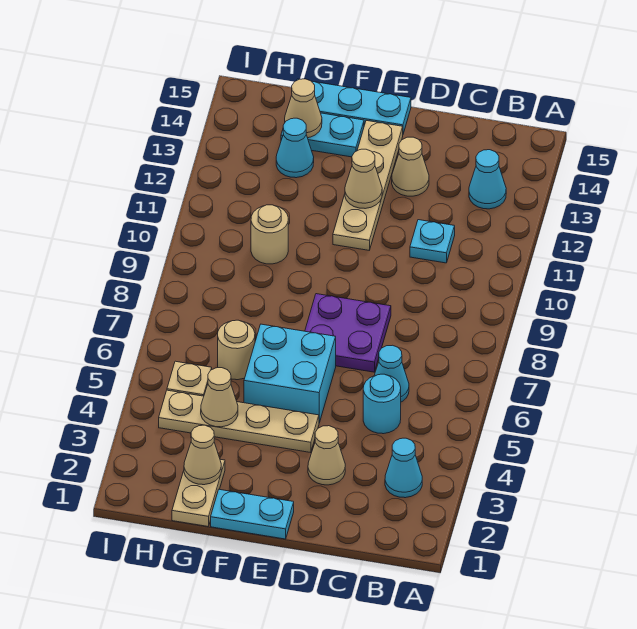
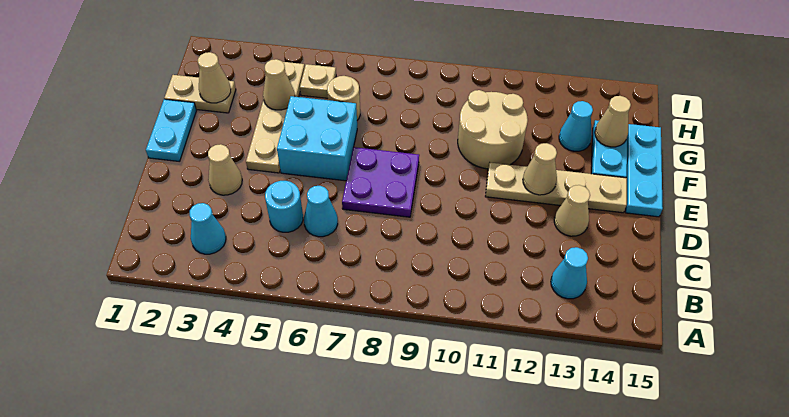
cyan plate C11 level 1 -> none
tan round brick G10 level 1 -> tan round brick F10:G11 level 1

